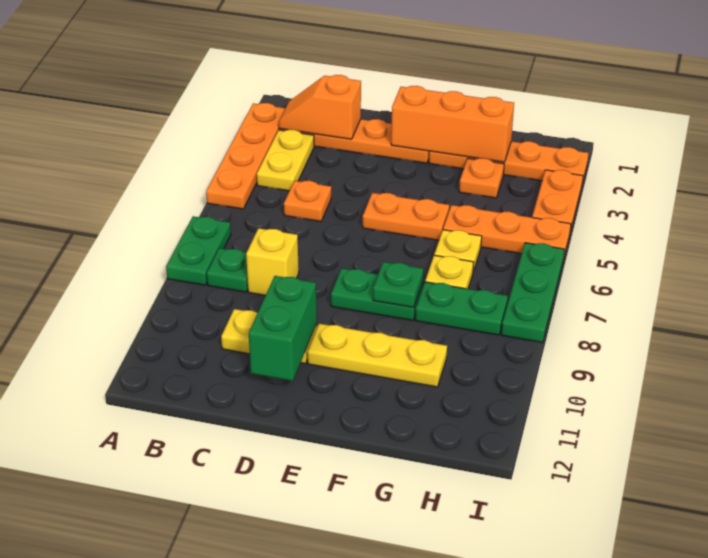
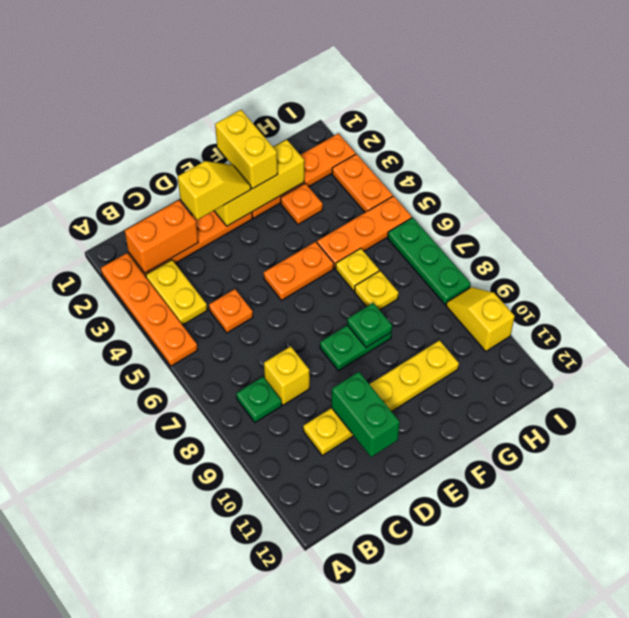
green plate A7:A8 level 1 -> none
orange slope B2:C2 level 2 top C -> orange brick B2:C2 level 2
none -> yellow slope D2:E2 level 3 top D
orange brick E2:G2 level 2 -> yellow brick E2:G2 level 2
none -> yellow brick F1:F2 level 3
green plate G8:H8 level 1 -> none
none -> yellow slope I9:I10 level 1 top 10

